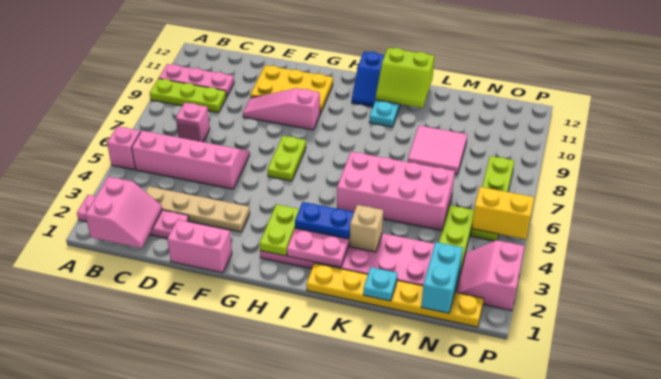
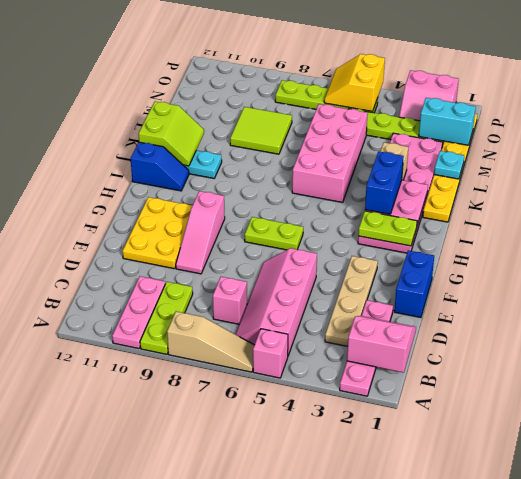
none -> tan slope A6:A8 level 1 top 8
pink brick E1:F1 level 1 -> blue brick E1:F1 level 1
blue plate I3:J3 level 3 -> blue brick I3:J3 level 3
pink tile L8:M9 level 1 -> lime tile L8:M9 level 1

